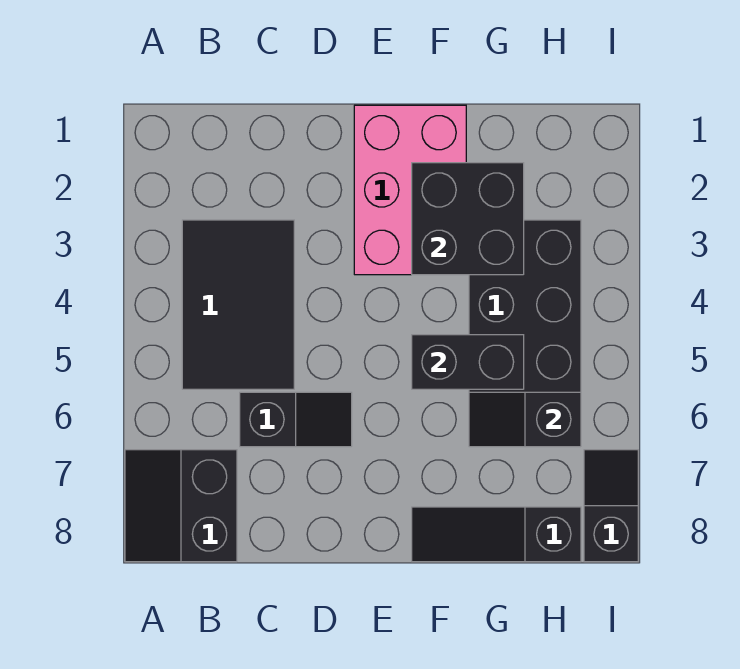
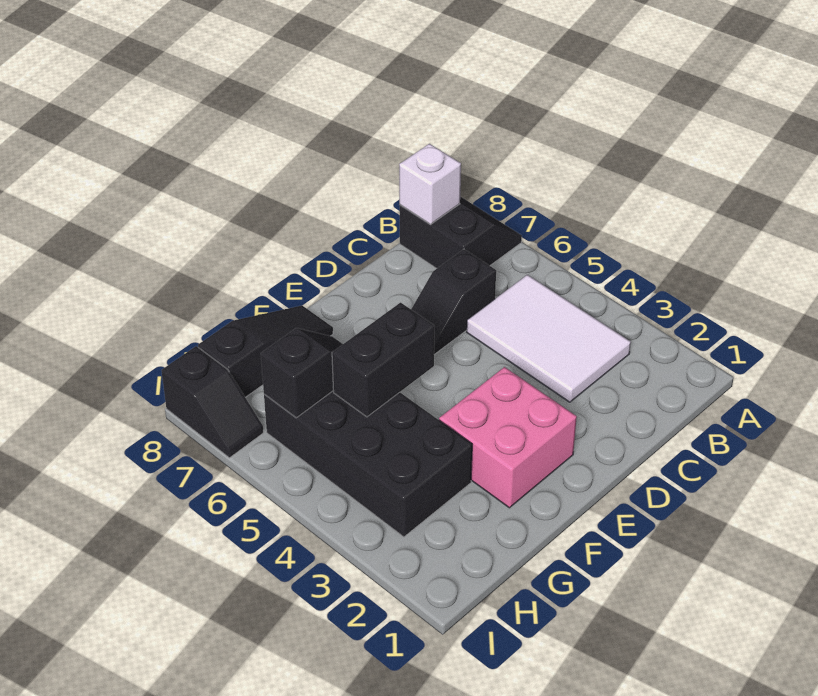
black tile B3:C5 level 1 -> white tile B3:C5 level 1
none -> white brick B8 level 2
pink brick E1:F3 level 1 -> pink brick E2:F3 level 1
black brick F2:G3 level 2 -> none

